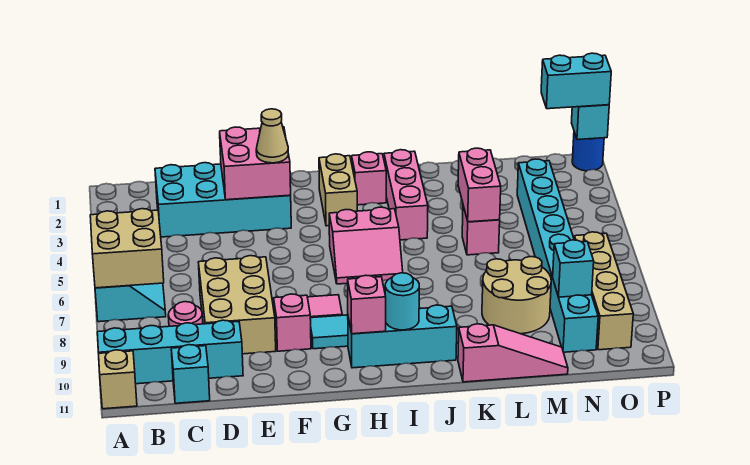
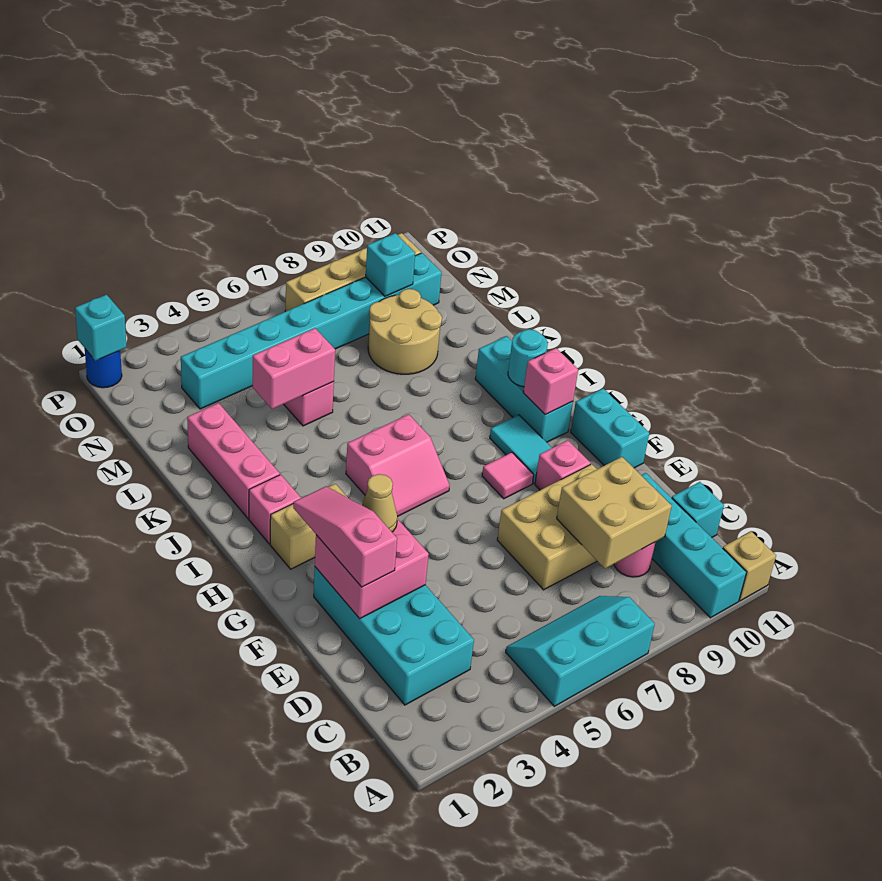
tan brick A6:B7 level 2 -> tan brick C8:D9 level 2
pink slope H5:I6 level 1 top 5 -> pink slope H5:I6 level 1 top I
pink brick J2:J4 level 1 -> pink brick J2:L2 level 1
pink slope K11:M11 level 1 top K -> pink slope E2:G2 level 3 top E
cyan brick O1:P1 level 3 -> cyan brick F11:G11 level 1

